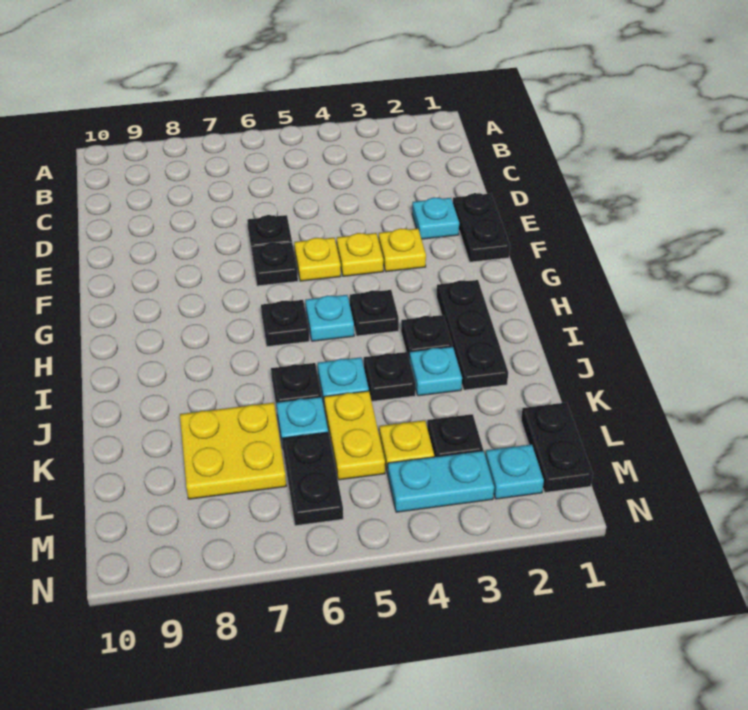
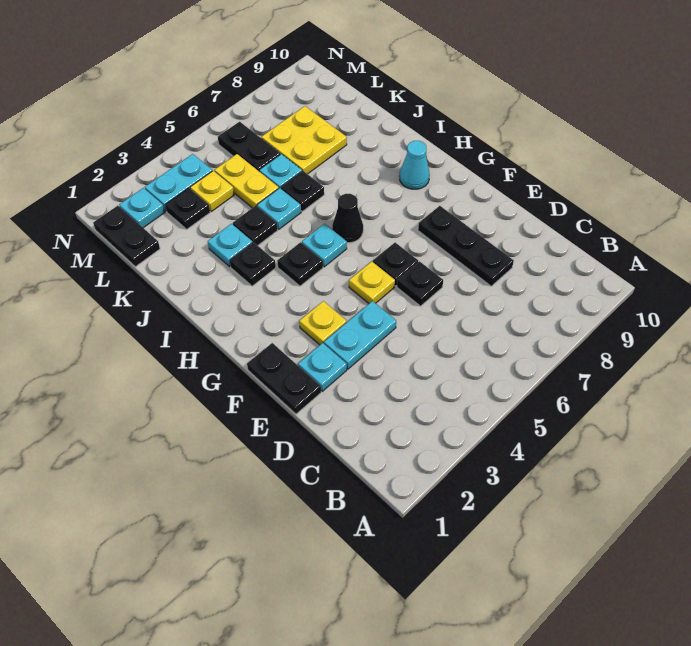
none -> cyan plate E3:E4 level 1
yellow plate F4 level 1 -> none
black plate H2:J2 level 1 -> black plate D8:F8 level 1
black plate H6 level 1 -> black cone H6 level 1
none -> cyan cone H9 level 1

